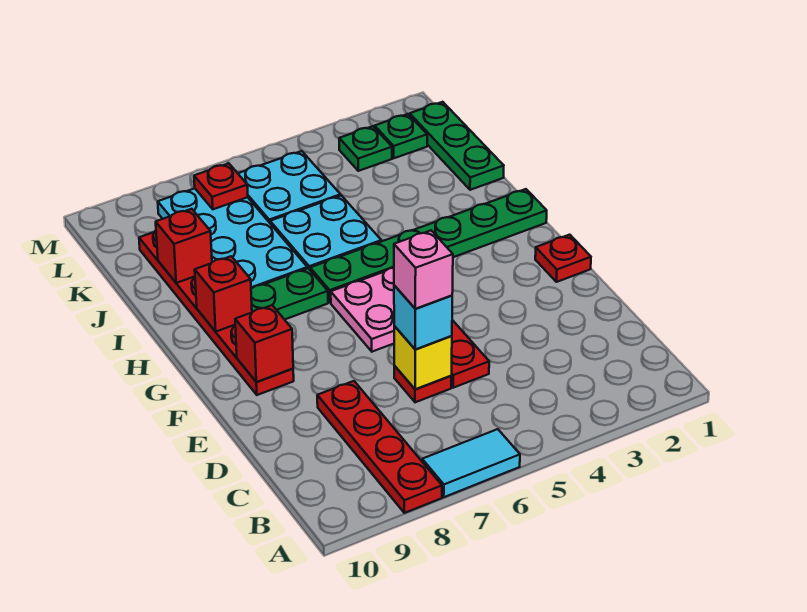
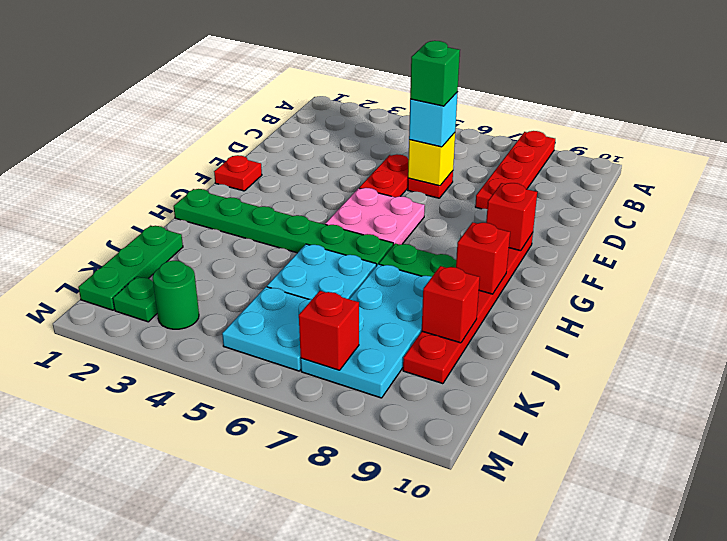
cyan tile A6:A7 level 1 -> none
pink brick D6 level 4 -> green brick D6 level 4
green plate L3 level 1 -> green round brick L3 level 1
red plate L7 level 2 -> red brick L7 level 2

